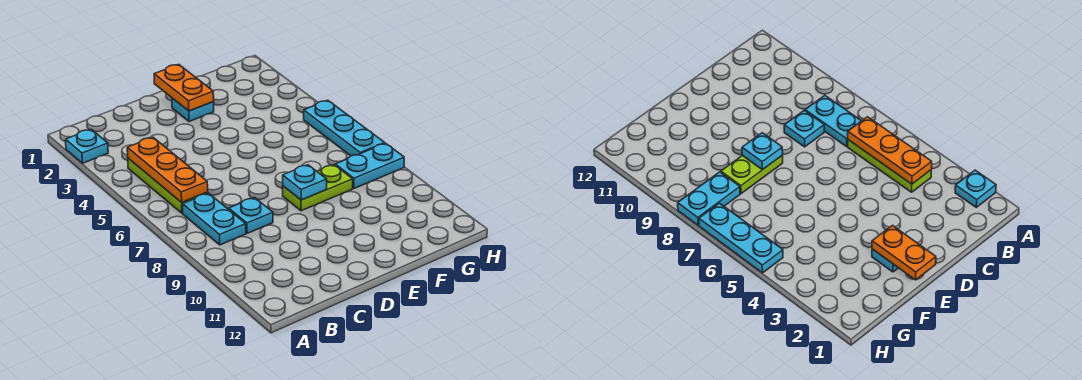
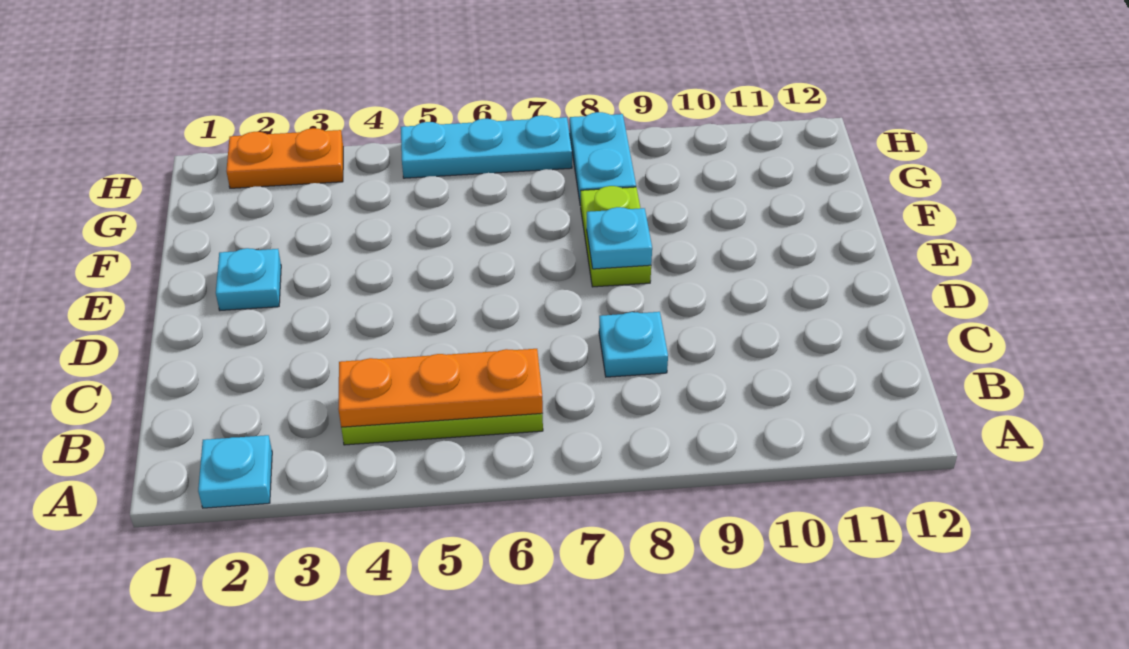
cyan plate B7:B8 level 1 -> none
orange plate E1:E2 level 2 -> orange plate H2:H3 level 1

